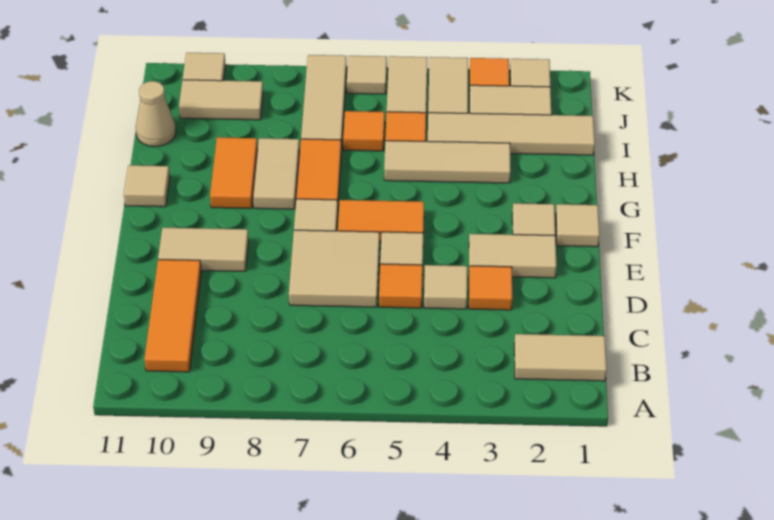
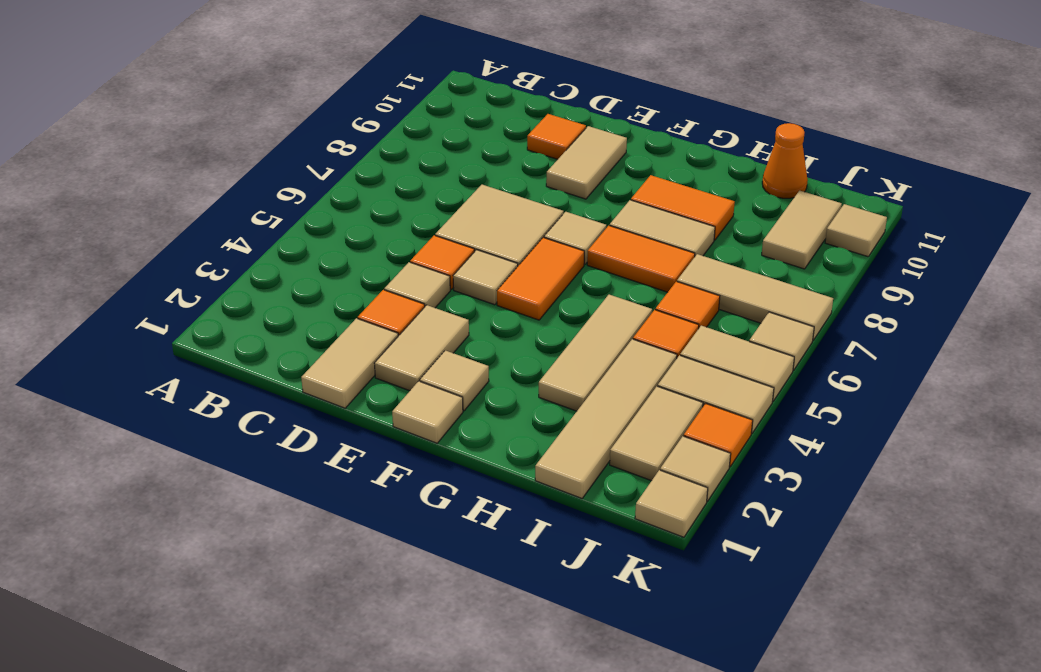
tan tile B1:B2 level 1 -> tan tile D1:D2 level 1
orange tile B10:D10 level 1 -> orange tile D10 level 1
tan tile G11 level 1 -> tan tile K1 level 1
tan cone I11 level 1 -> orange cone I11 level 1

